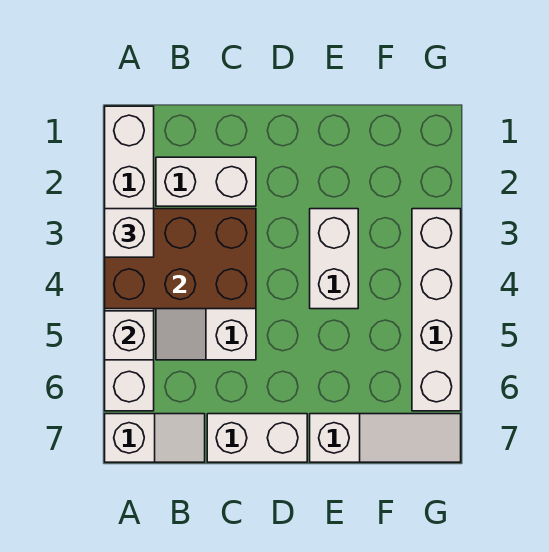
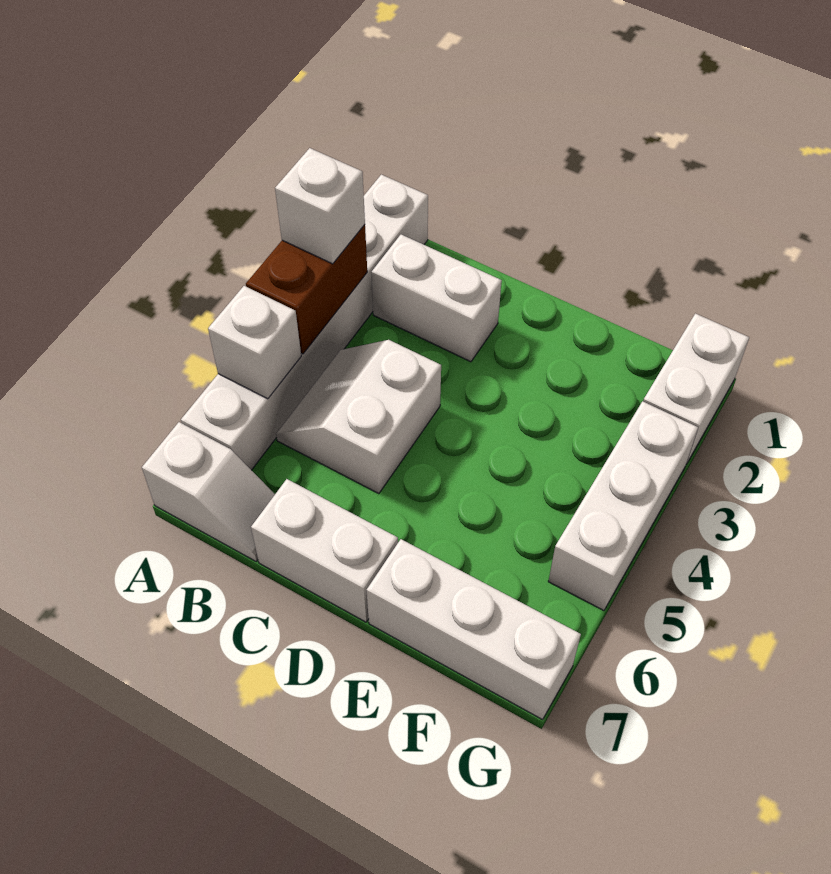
brown brick A3:C4 level 2 -> brown brick A3:A4 level 2
white brick E3:E4 level 1 -> white brick G1:G2 level 1
white slope E7:G7 level 1 top E -> white brick E7:G7 level 1
white brick G3:G6 level 1 -> white brick G3:G5 level 1

